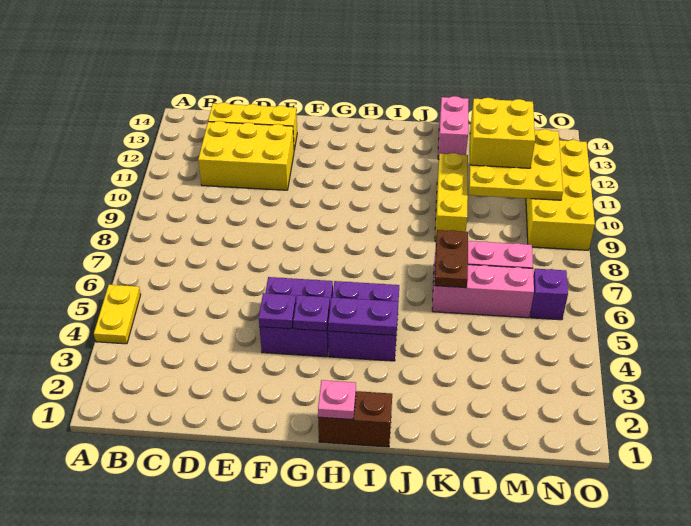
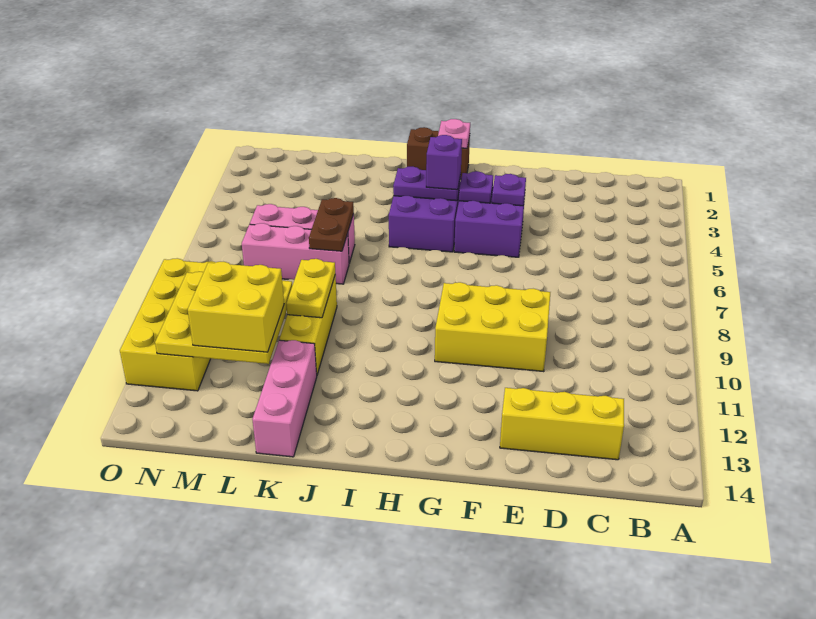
yellow plate A4:A5 level 1 -> yellow plate K9:K10 level 2
yellow brick C11:E12 level 1 -> yellow brick E9:G10 level 1
pink brick K13:K14 level 1 -> pink brick K12:K14 level 1
purple brick N6 level 1 -> purple brick H4 level 3

